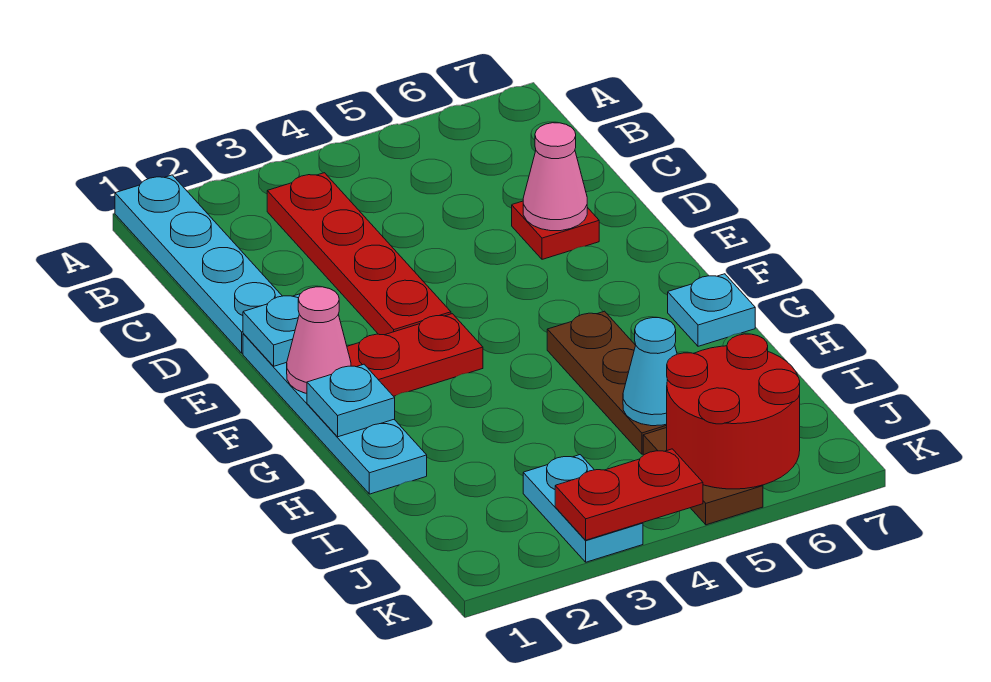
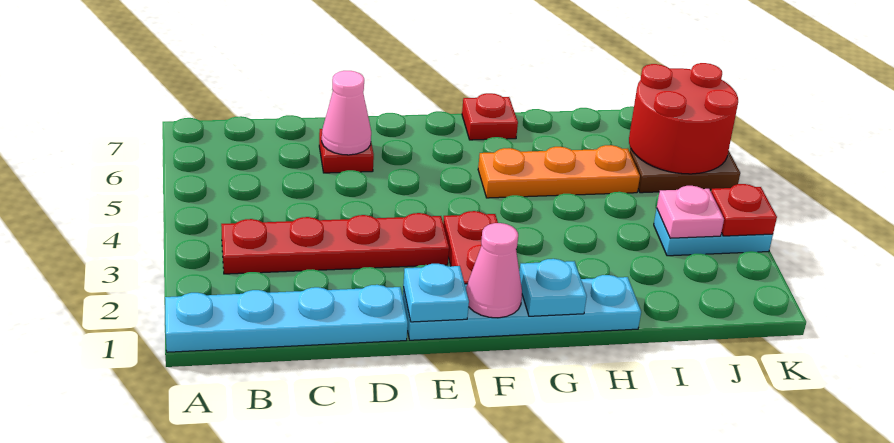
brown plate G5:I5 level 1 -> orange plate G5:I5 level 1
cyan plate G7 level 1 -> red plate G7 level 1
cyan cone I5 level 2 -> none
none -> pink plate J3 level 2
red plate K3:K4 level 2 -> red plate K3 level 2

